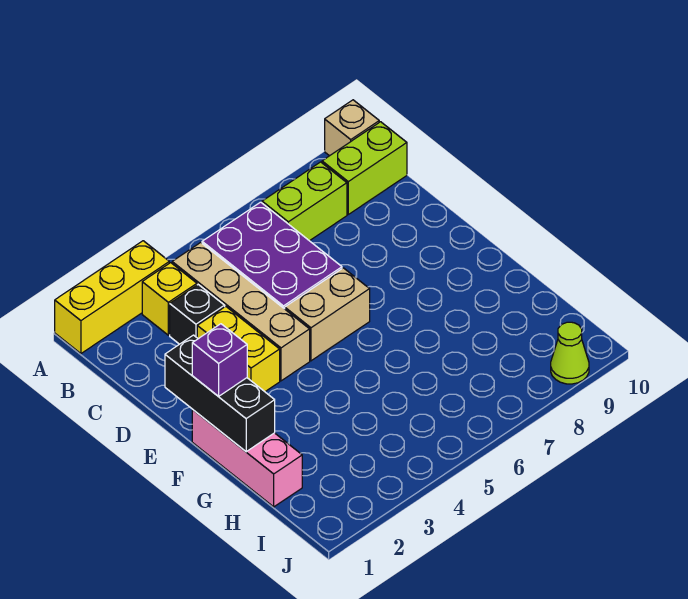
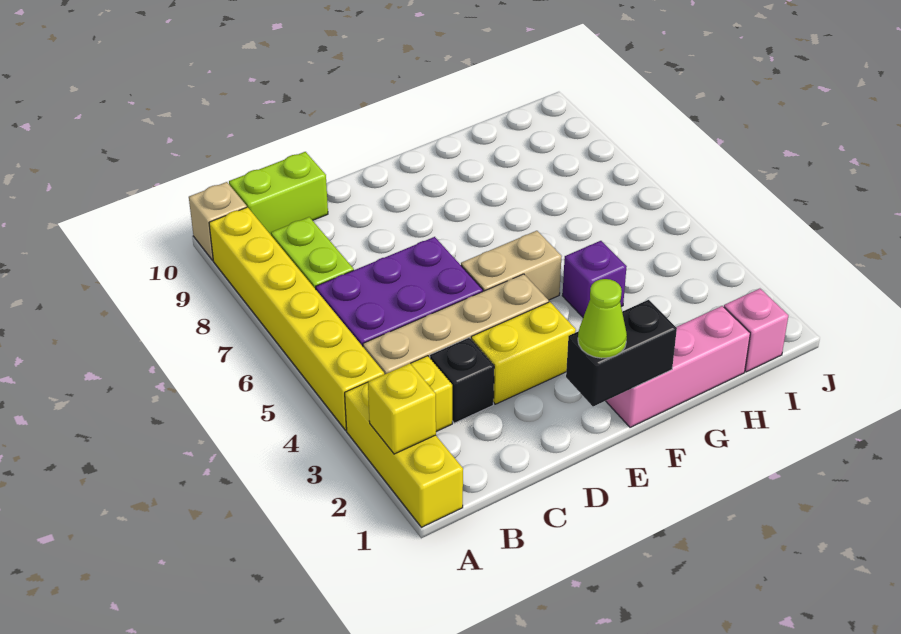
none -> yellow brick A2 level 2
none -> yellow brick A4:A9 level 1
lime brick B9:B10 level 1 -> lime brick B10:C10 level 1
black brick E1:G1 level 2 -> black brick E1:F1 level 2
tan brick E5:E6 level 1 -> tan brick E5:F5 level 1
purple brick F1 level 3 -> purple brick G4 level 1
none -> pink brick I1 level 1
lime cone J9 level 1 -> lime cone E1 level 3

